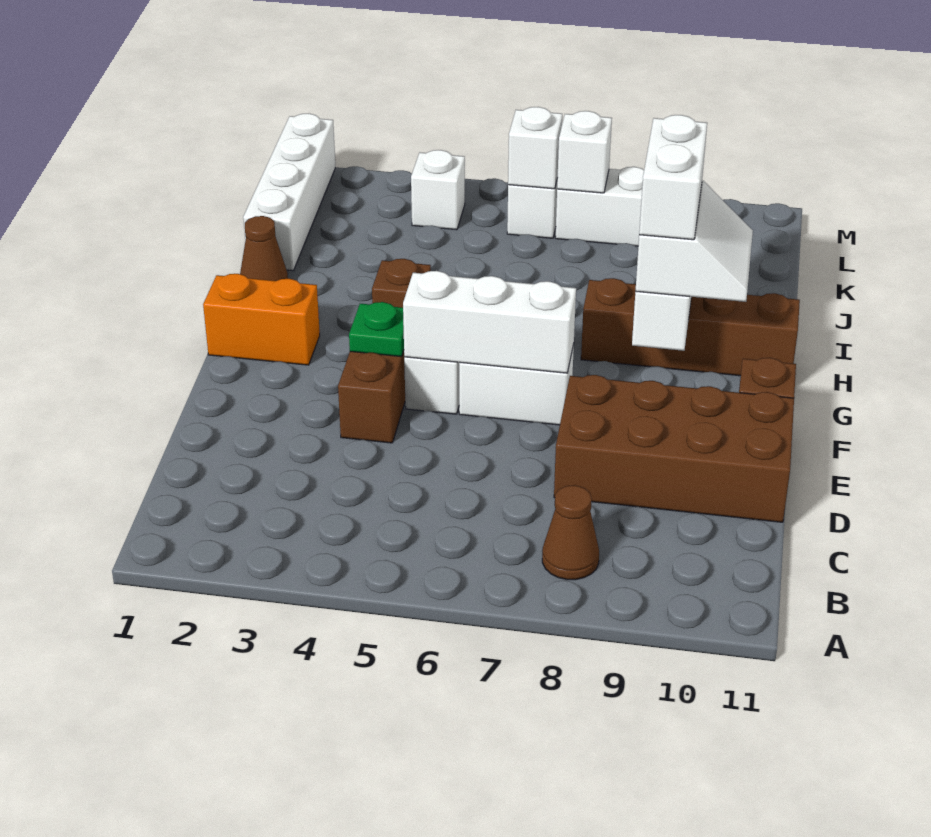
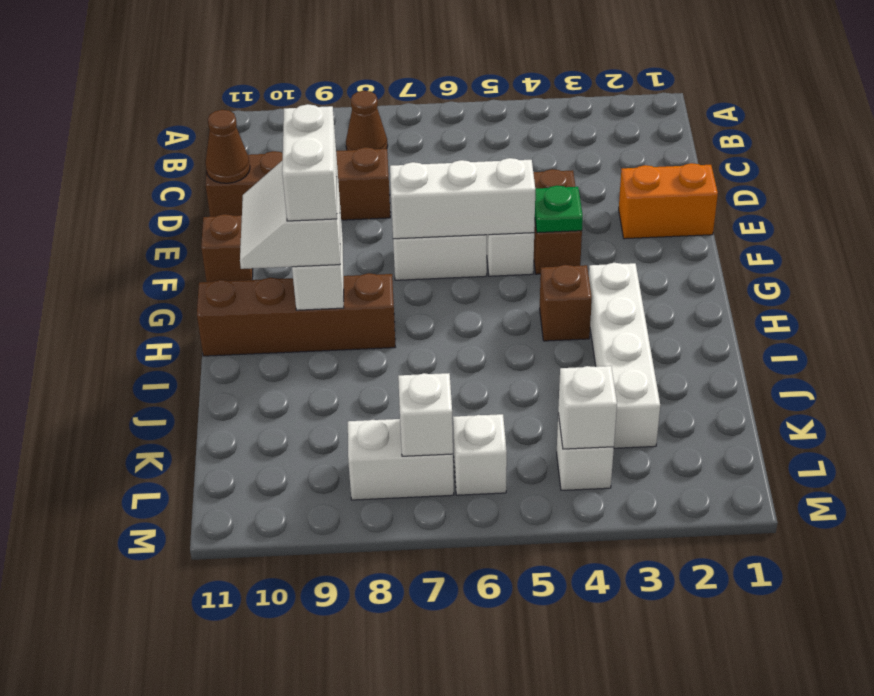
brown brick D8:E11 level 1 -> brown brick D8:D11 level 1
orange brick G1:G2 level 1 -> orange brick E1:E2 level 1
brown cone I1 level 1 -> brown cone D11 level 2
white brick J1:M1 level 1 -> white brick H3:K3 level 1
white brick L6 level 2 -> white brick L4 level 2

